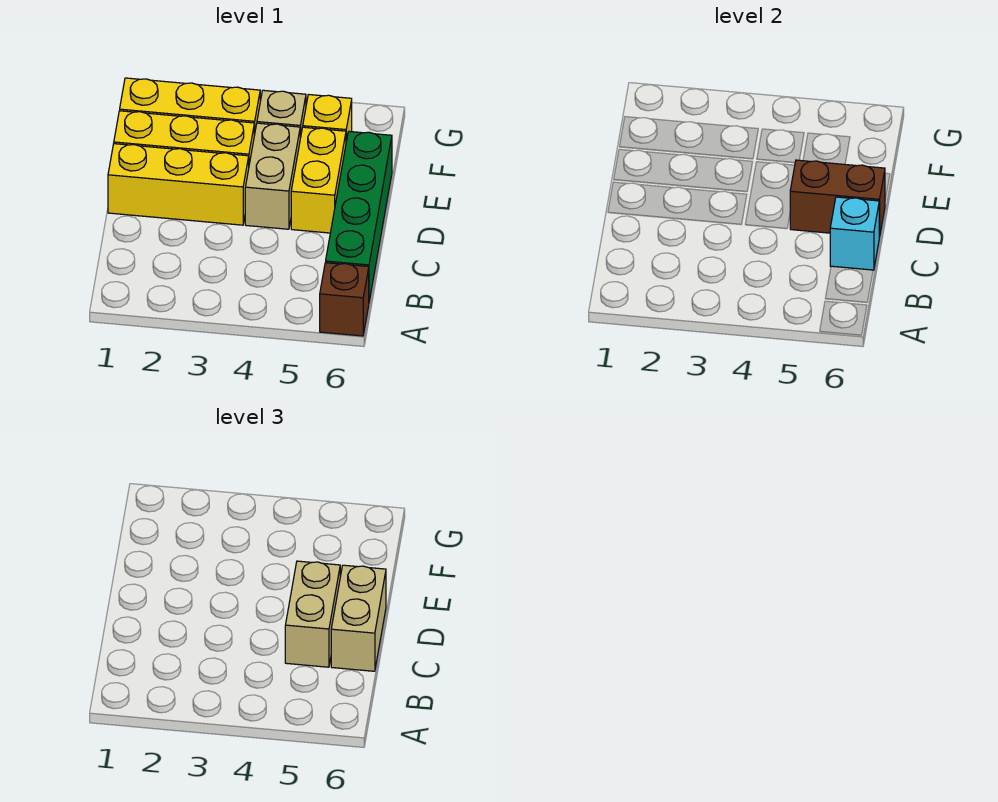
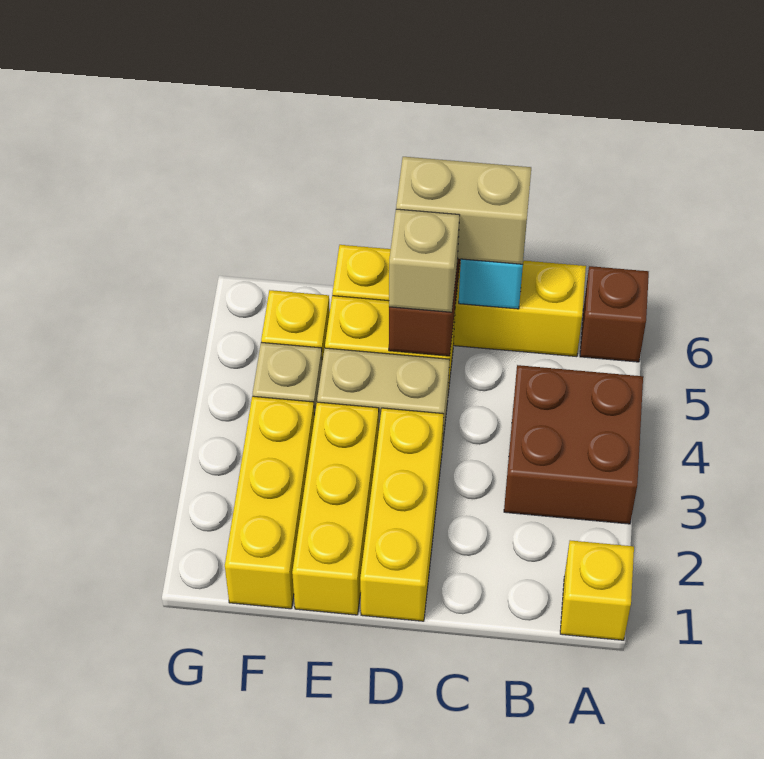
none -> yellow brick A1 level 1
none -> brown brick A3:B4 level 1
green brick B6:E6 level 1 -> yellow brick B6:E6 level 1
tan brick C5:D5 level 3 -> tan brick D5 level 3

